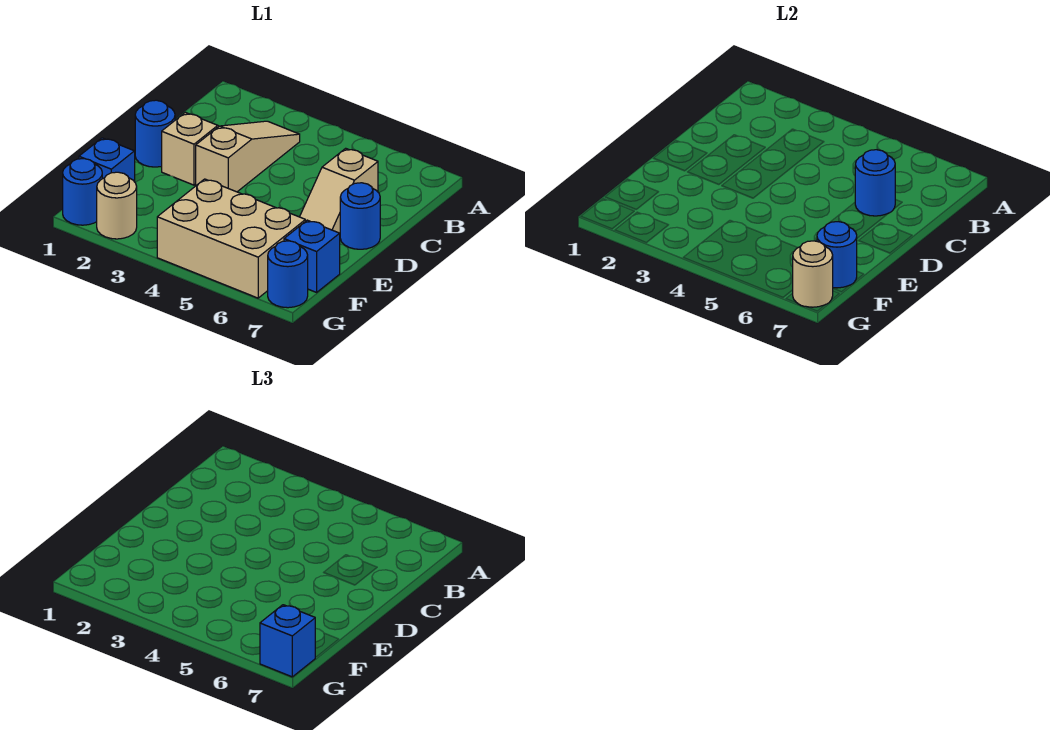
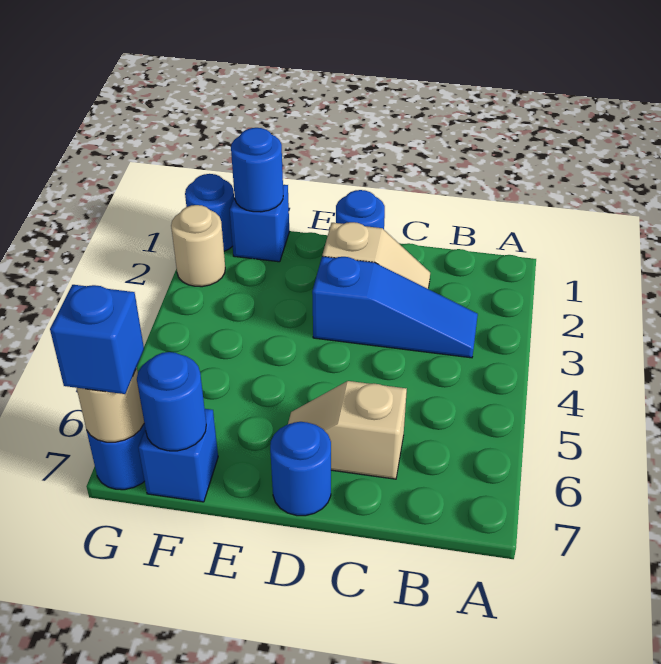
tan slope B3:D3 level 1 top D -> blue slope B3:D3 level 1 top D
blue round brick C6 level 2 -> blue round brick F1 level 2
tan brick F4:G6 level 1 -> none

